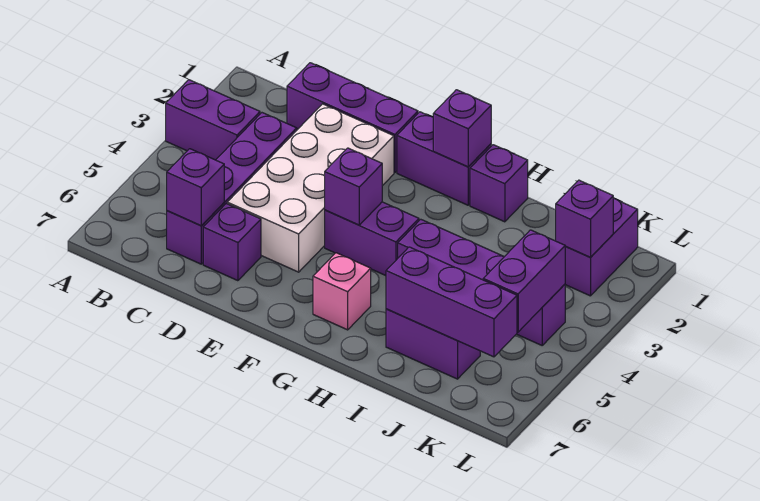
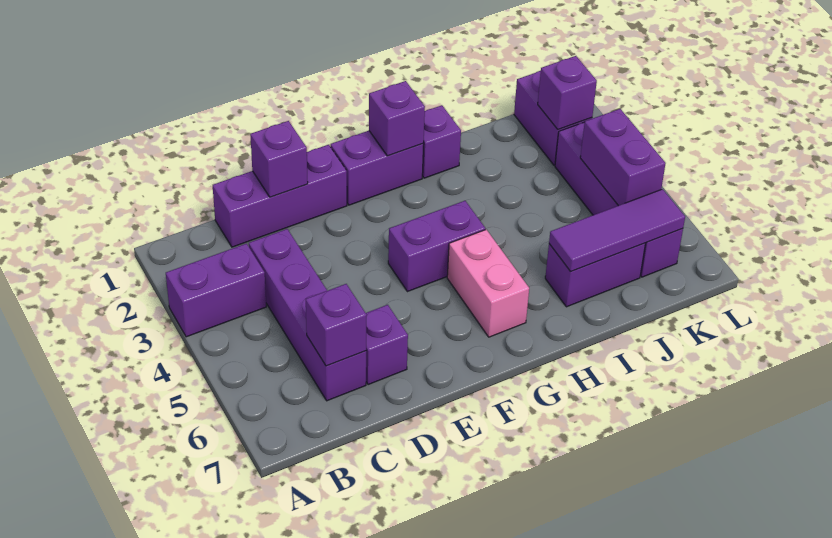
white brick D2:E5 level 1 -> none
purple brick F4 level 2 -> purple brick D1 level 2
pink brick G6 level 1 -> pink brick G5:G6 level 1
purple brick H4:K4 level 1 -> purple brick K3:K6 level 1
purple brick I6:K6 level 2 -> purple tile I6:K6 level 2

